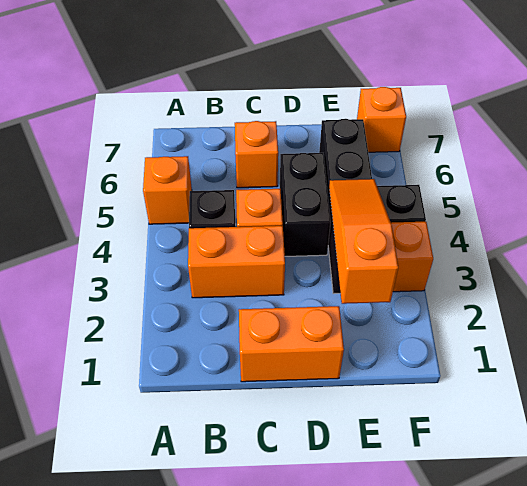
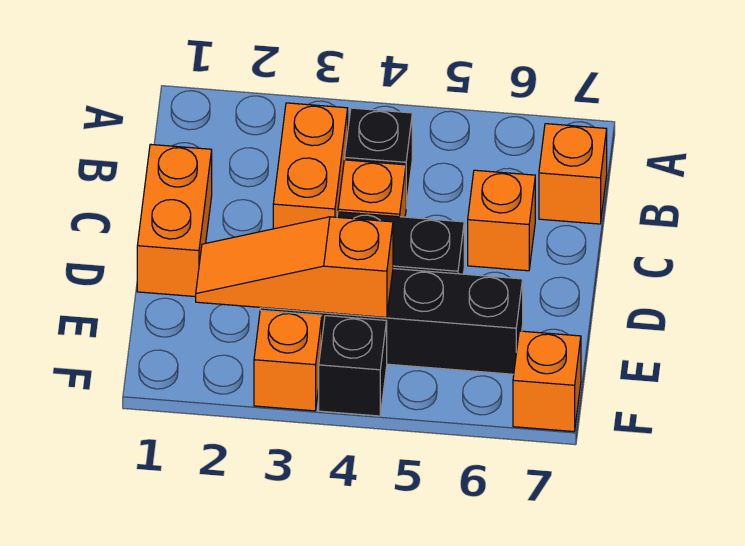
orange brick A5 level 1 -> orange brick B7 level 1
orange slope E2:E4 level 2 top 2 -> orange slope E2:E4 level 2 top 4

